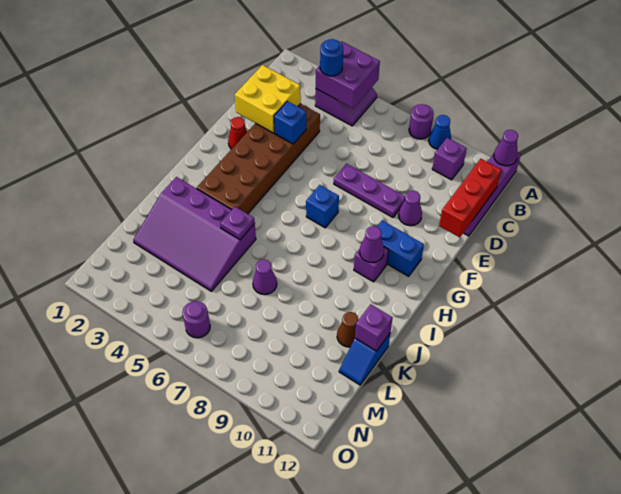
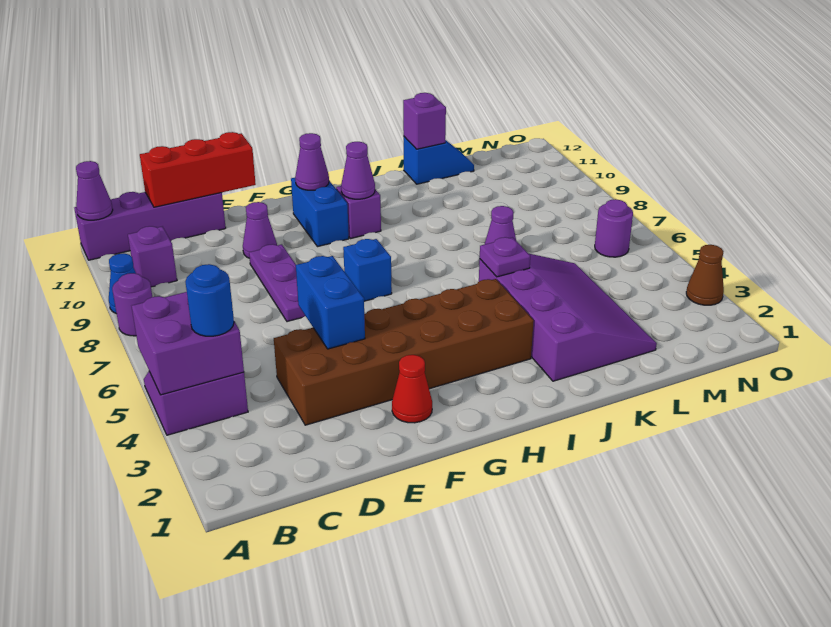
yellow brick D2:E3 level 2 -> none
blue brick E4 level 2 -> blue brick E4:E5 level 2
none -> purple cone G11 level 2
brown cone K11 level 1 -> brown cone O3 level 1

